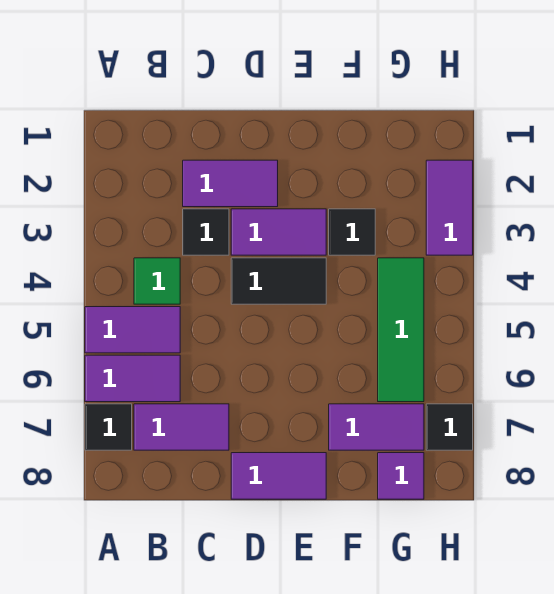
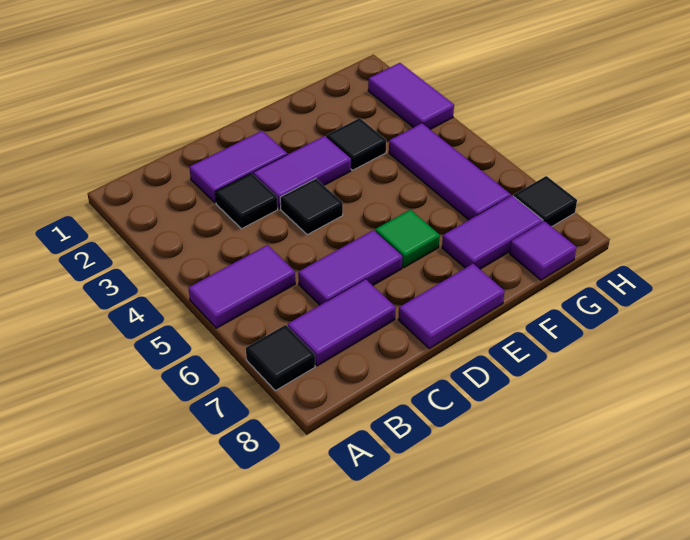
purple tile A6:B6 level 1 -> purple tile C6:D6 level 1
green tile B4 level 1 -> green tile E6 level 1
black tile D4:E4 level 1 -> black tile D4 level 1
green tile G4:G6 level 1 -> purple tile G4:G6 level 1

